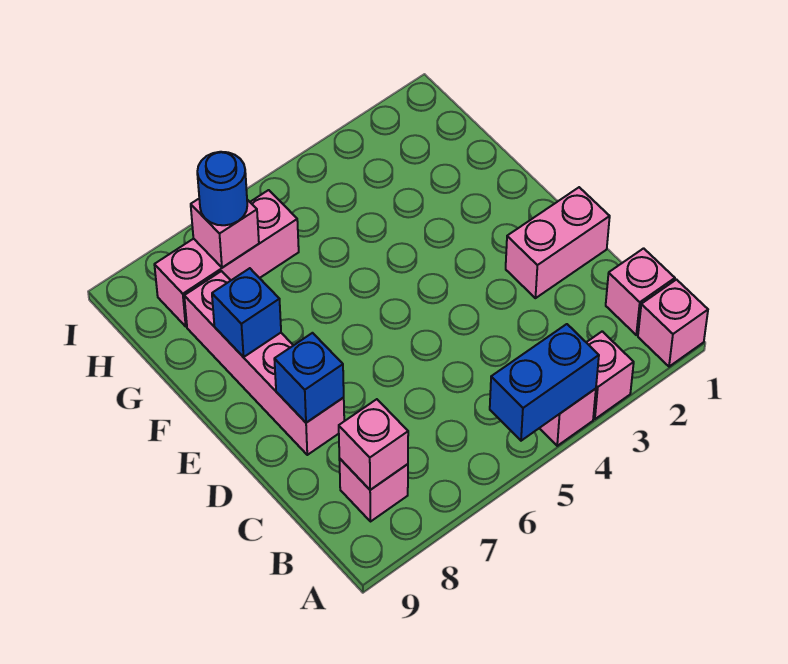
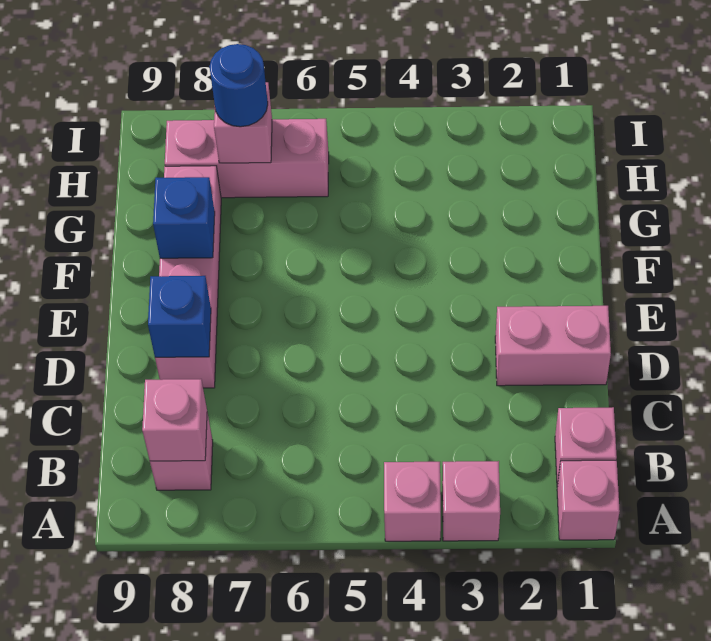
blue brick A4:A5 level 2 -> none

